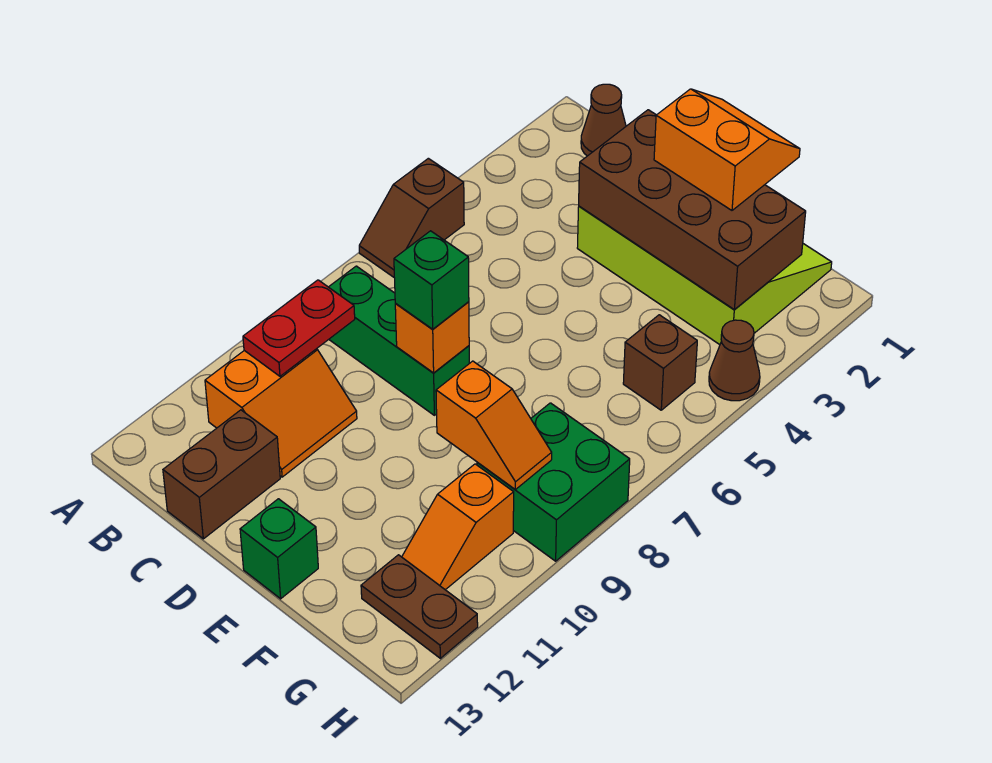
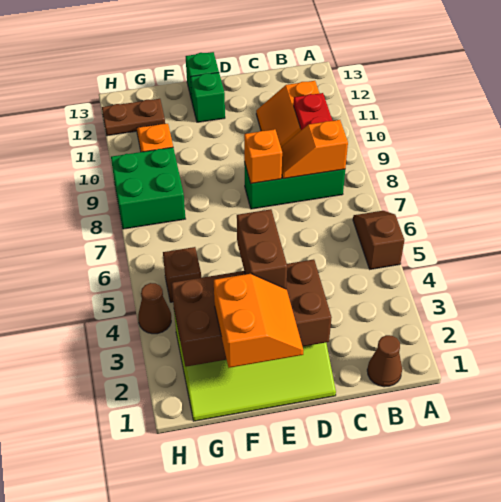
brown brick C12:C13 level 1 -> brown brick E3:E4 level 3
green brick D8 level 3 -> green brick E12 level 1
orange slope E1:F2 level 3 top 2 -> orange slope E1:F2 level 3 top F
orange slope F9:G9 level 2 top F -> orange slope B8:C8 level 2 top B

